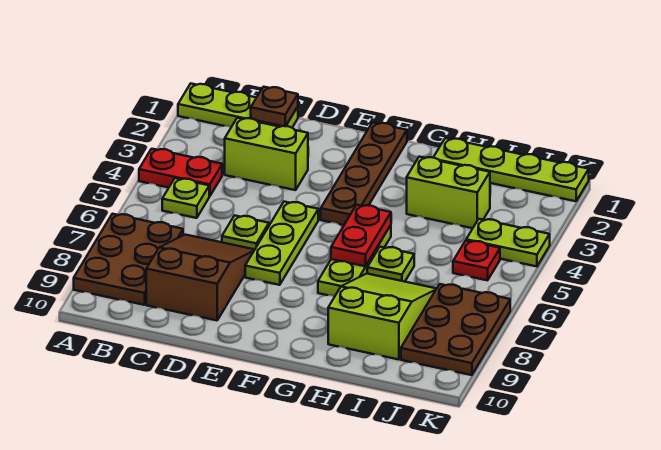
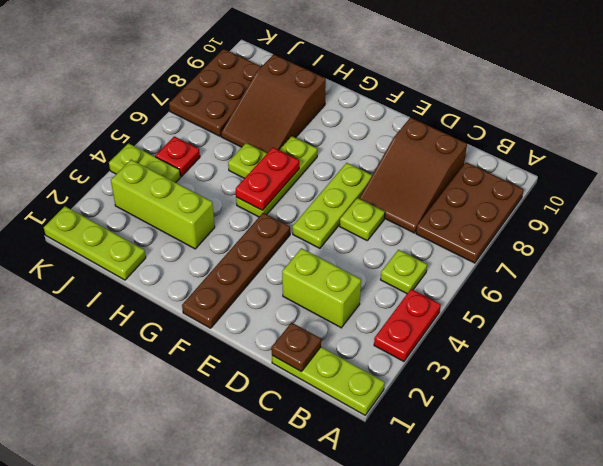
red plate A4:B4 level 1 -> red plate A3:A4 level 1
lime plate H1:K1 level 1 -> lime plate I1:K1 level 1
lime brick H3:I3 level 1 -> lime brick H3:J3 level 1
lime slope H7:I9 level 1 top 9 -> brown slope H7:I9 level 1 top 9

